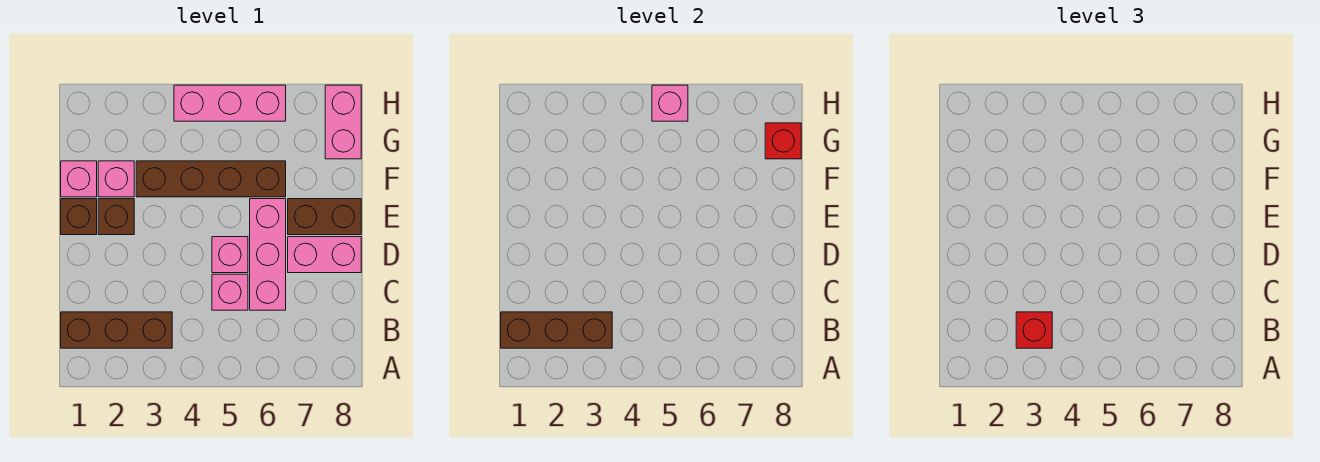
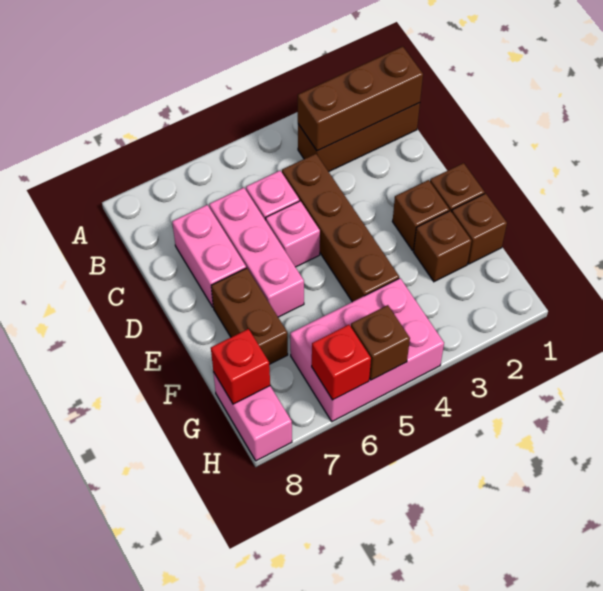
red brick B3 level 3 -> red brick H6 level 2
pink brick D7:D8 level 1 -> pink brick C7:D7 level 1
brown brick E7:E8 level 1 -> brown brick E7:F7 level 1
pink brick F1 level 1 -> brown brick F1 level 1
pink brick F2 level 1 -> brown brick F2 level 1
brown brick F3:F6 level 1 -> brown brick C4:F4 level 1
pink brick H4:H6 level 1 -> pink brick G4:H6 level 1
pink brick H5 level 2 -> brown brick H5 level 2

